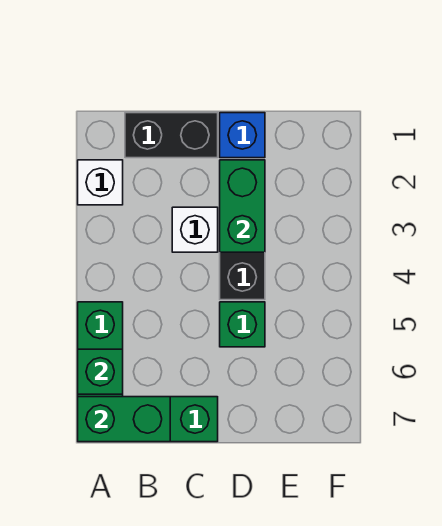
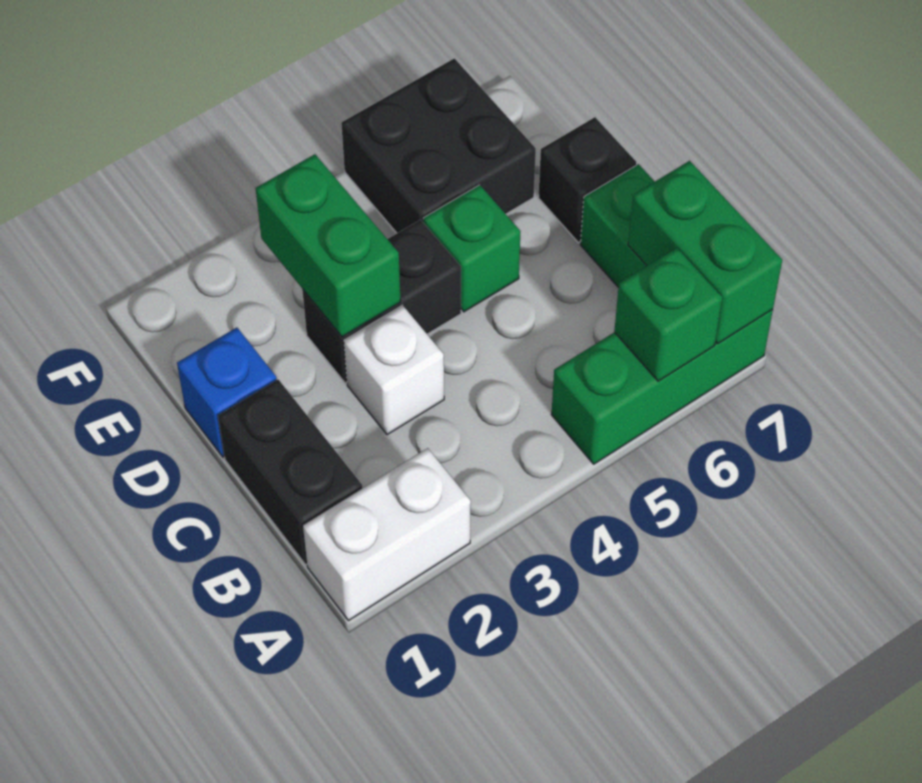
white brick A2 level 1 -> white brick A1:A2 level 1
green brick D2:D3 level 2 -> green brick D3:E3 level 2
none -> black brick D7 level 1
none -> black brick E5:F6 level 1

